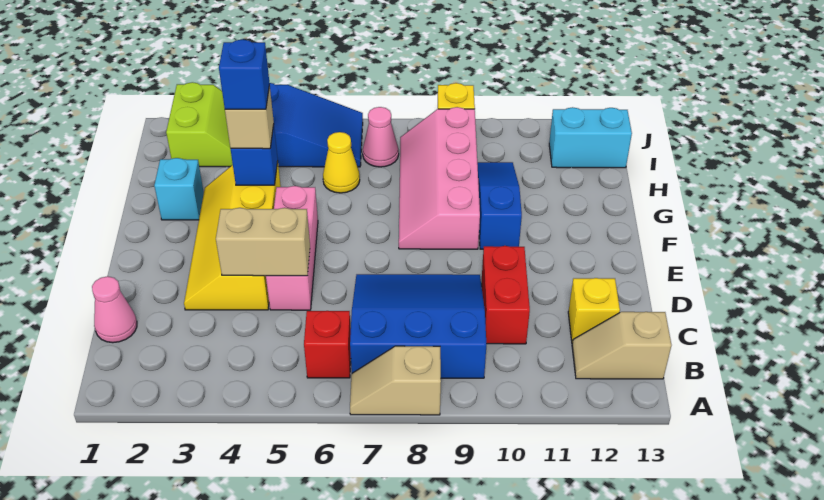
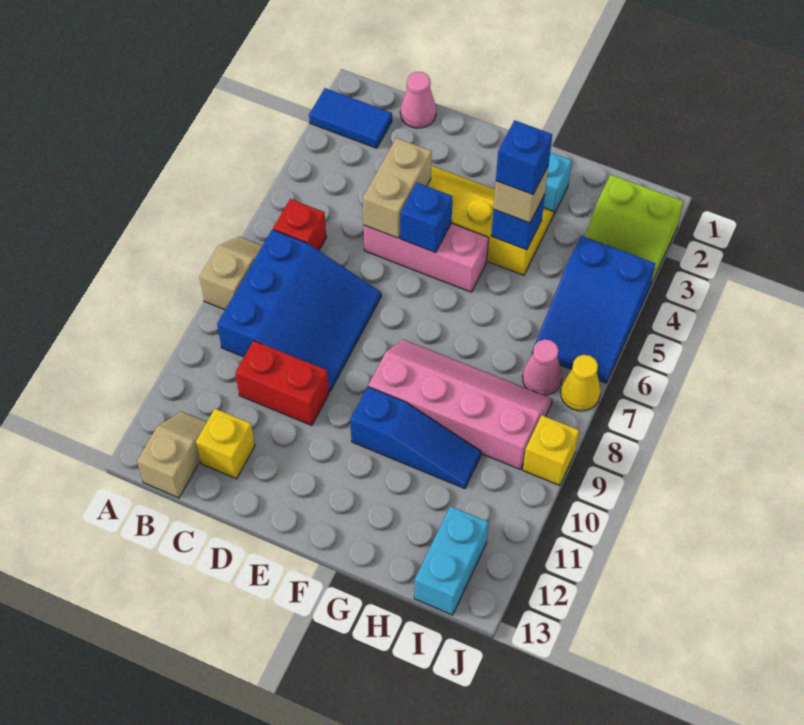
none -> blue tile A2:B2 level 1
none -> blue brick E5 level 2
yellow cone H6 level 1 -> yellow cone J7 level 1

